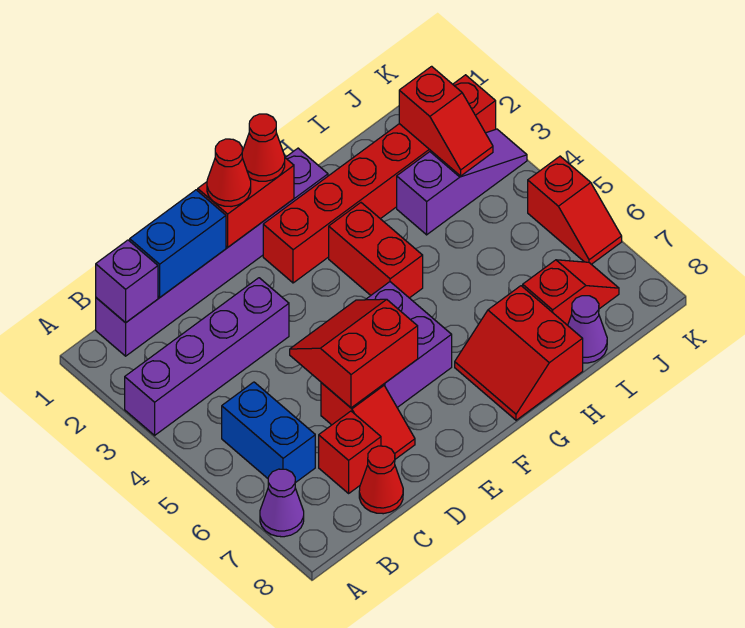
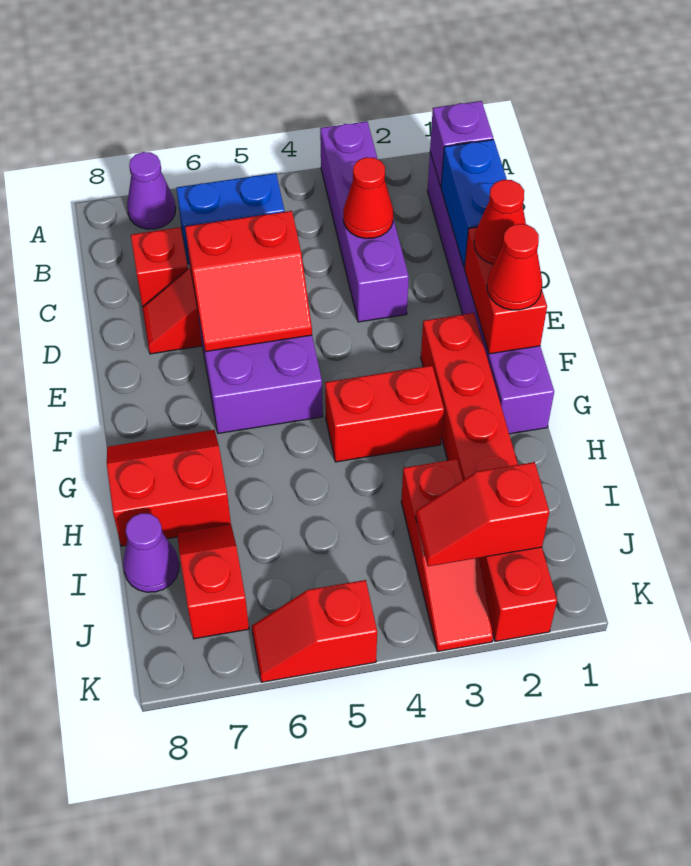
red cone C8 level 1 -> red cone C3 level 2
red slope D5:E6 level 2 top 6 -> red slope D5:E6 level 2 top D
purple slope I3:K3 level 1 top I -> red slope I3:K3 level 1 top I
red slope I7:J7 level 1 top I -> red slope I7:J7 level 1 top J

